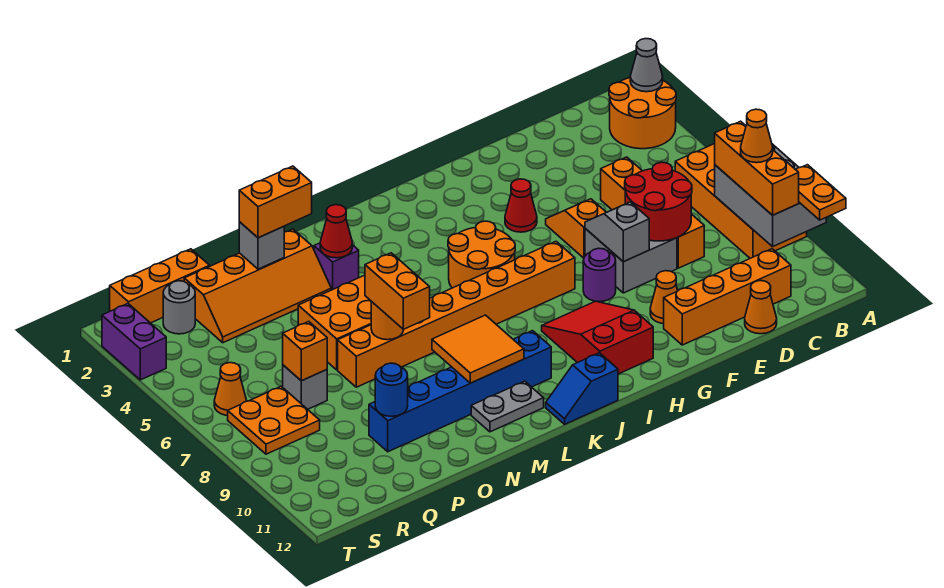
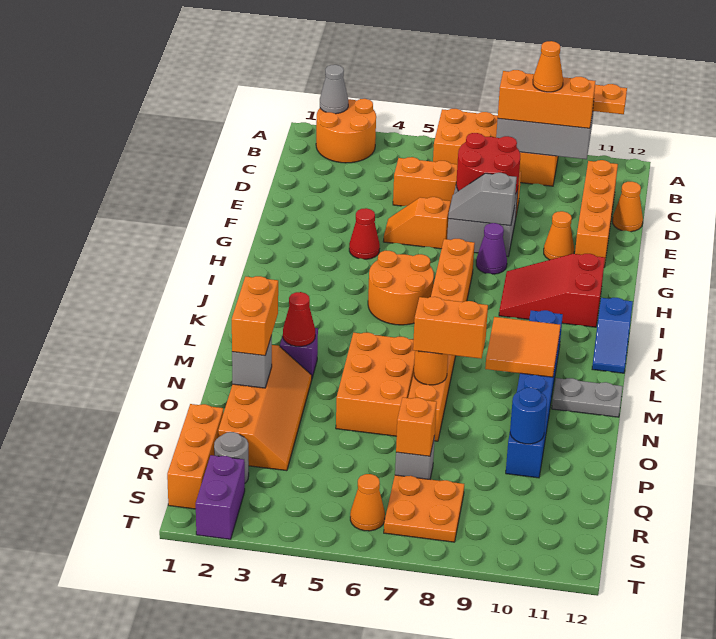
purple round brick G8 level 1 -> purple cone G8 level 1
grey plate L11:M11 level 1 -> grey plate M11:M12 level 1
purple brick T2:T3 level 1 -> purple brick S2:T2 level 1

